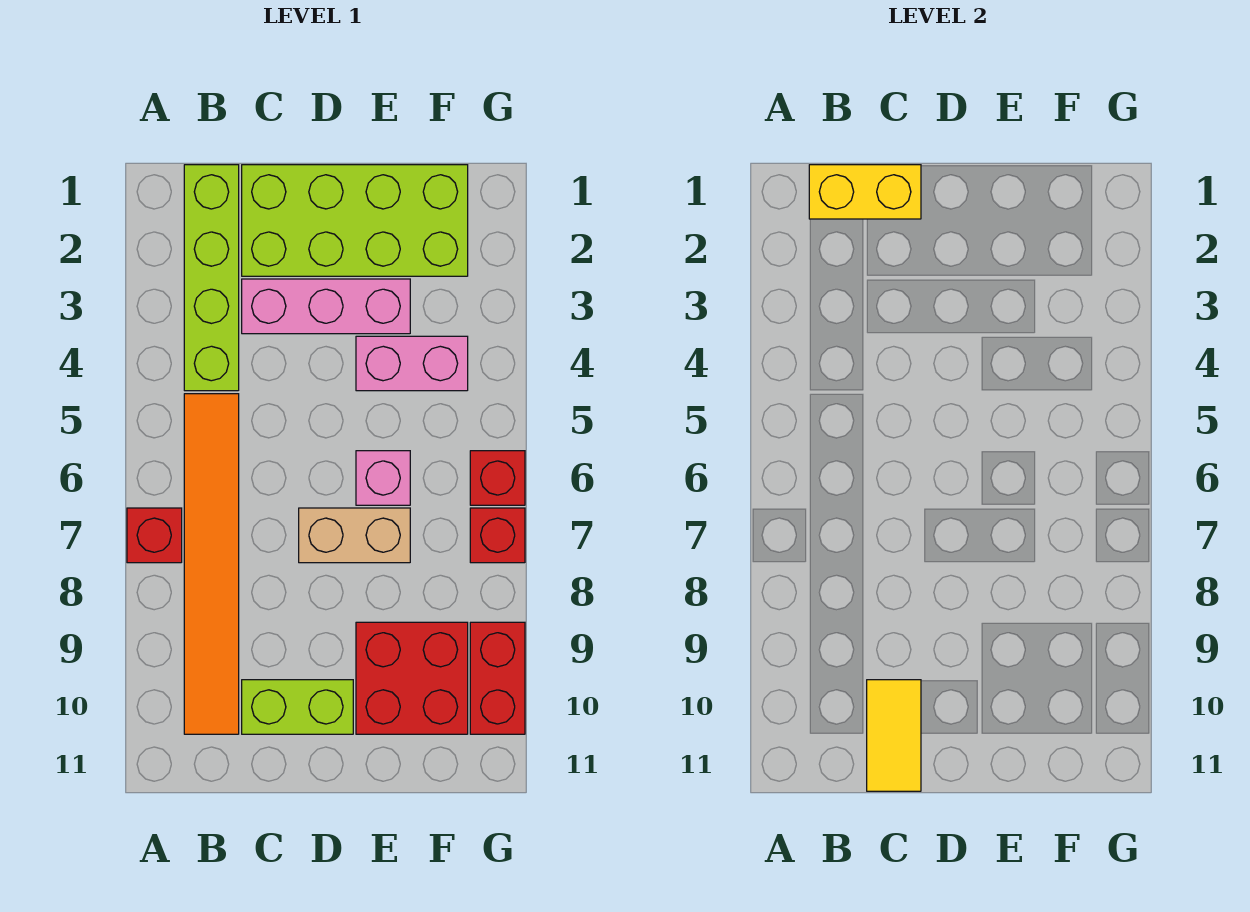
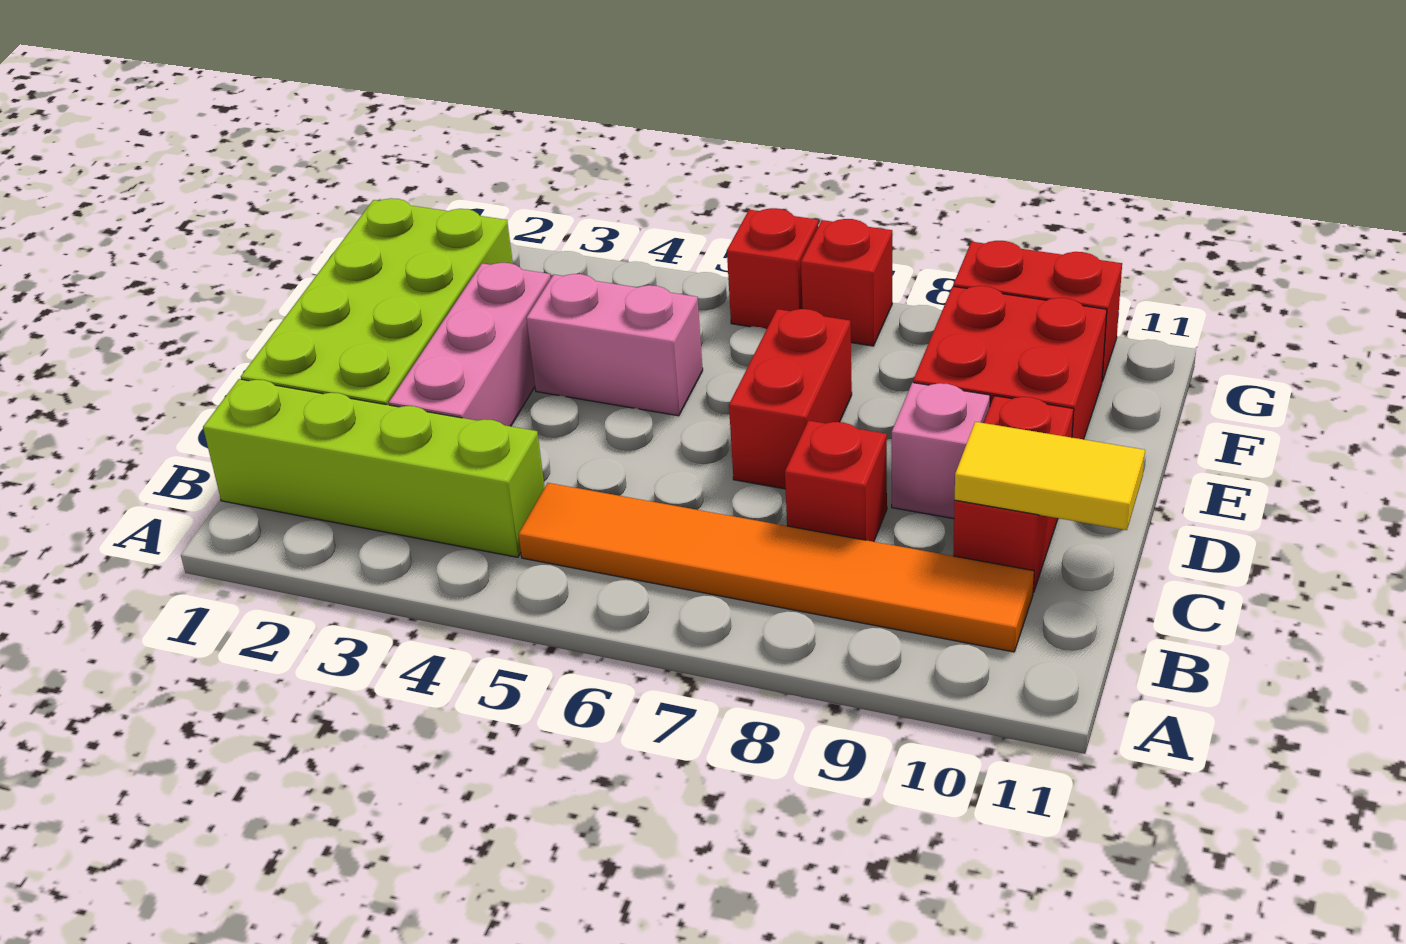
red brick A7 level 1 -> red brick C8 level 1
yellow brick B1:C1 level 2 -> none
lime brick C10:D10 level 1 -> red brick C10:D10 level 1
tan brick D7:E7 level 1 -> red brick D7:E7 level 1
pink brick E4:F4 level 1 -> pink brick E4:E5 level 1
pink brick E6 level 1 -> pink brick D9 level 1

